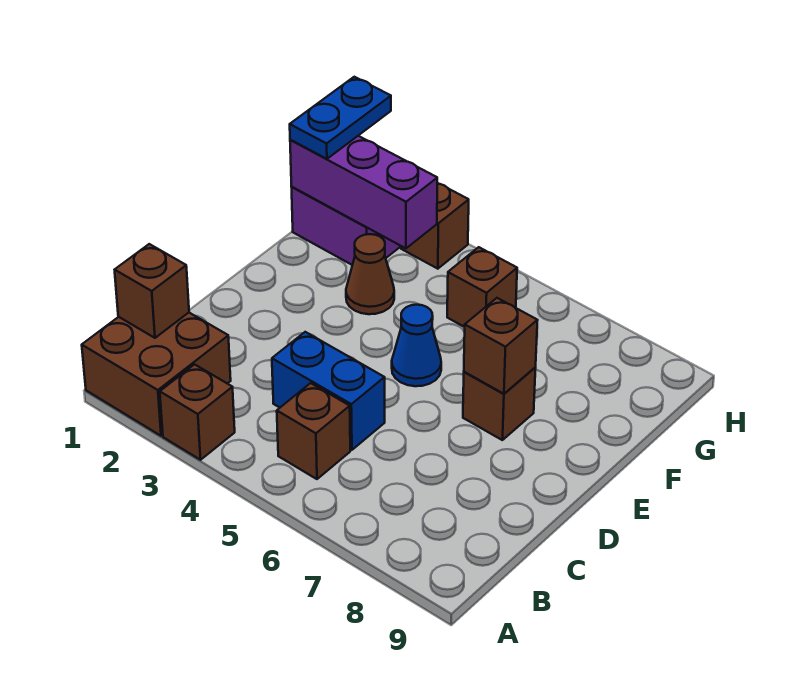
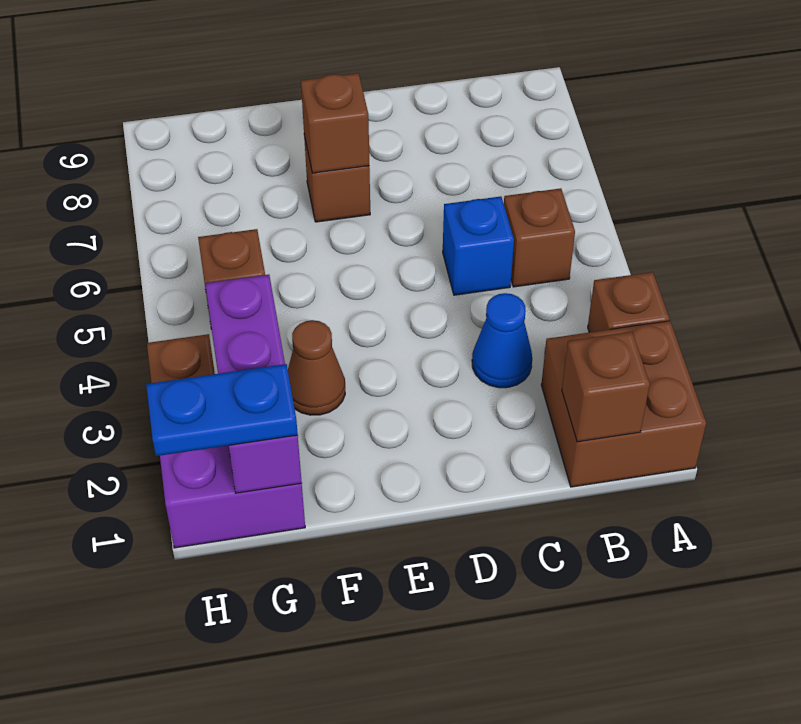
blue brick C4:C5 level 1 -> blue brick C5 level 1
blue cone E5 level 1 -> blue cone C3 level 1

